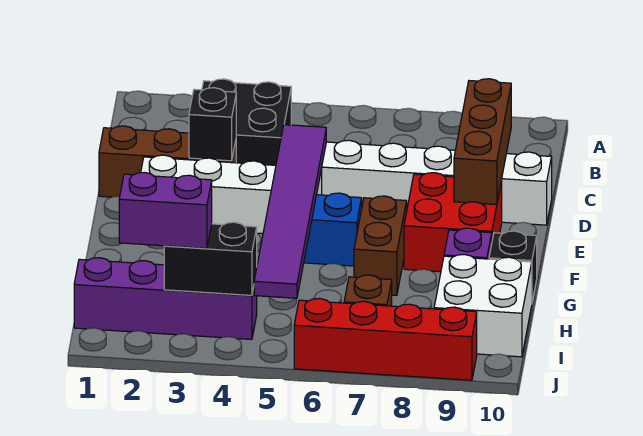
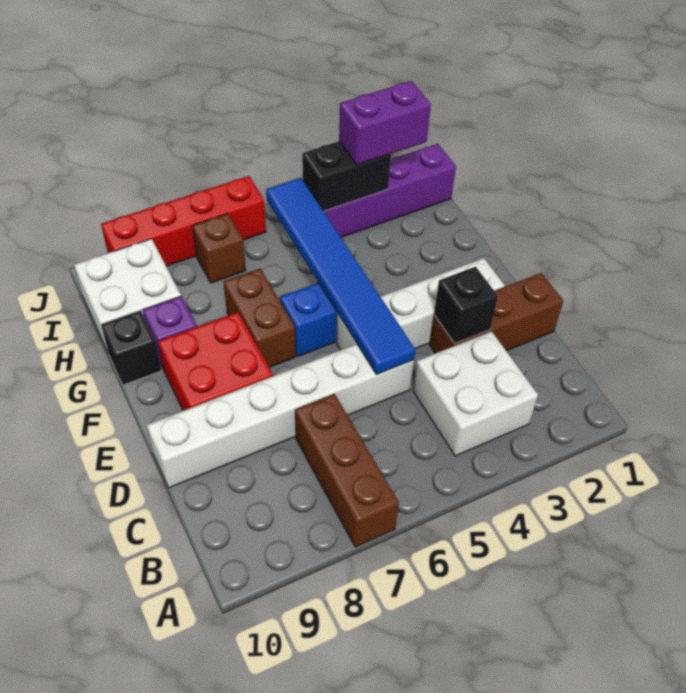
black brick B3:C4 level 1 -> white brick B3:C4 level 1
brown brick C9:E9 level 2 -> brown brick A7:C7 level 1
purple tile D5:I5 level 2 -> blue tile D5:I5 level 2

